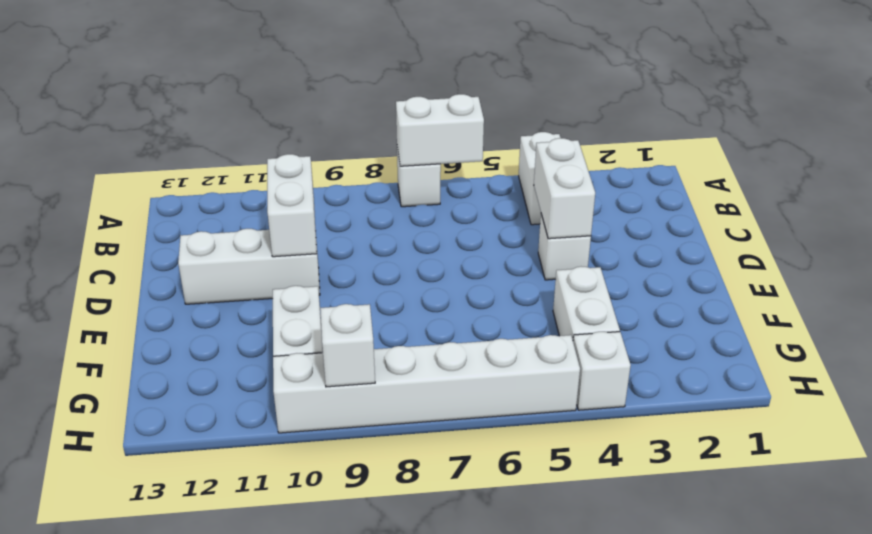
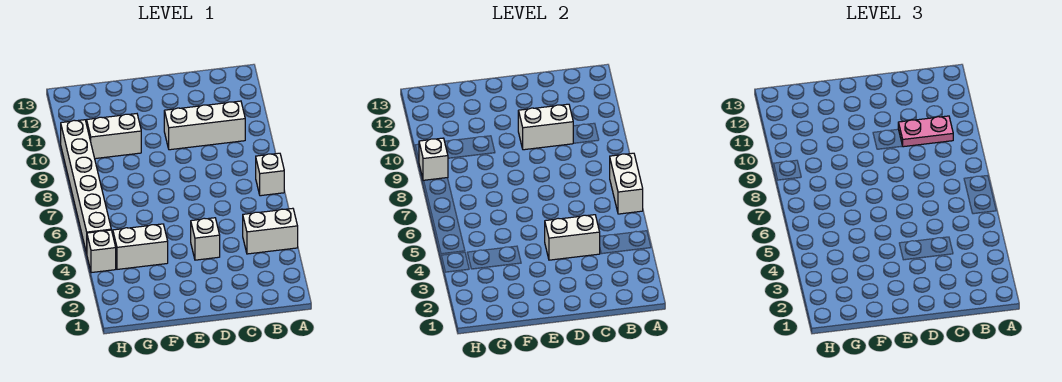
none -> pink plate B10:C10 level 3
white brick D10:D12 level 1 -> white brick B10:D10 level 1

